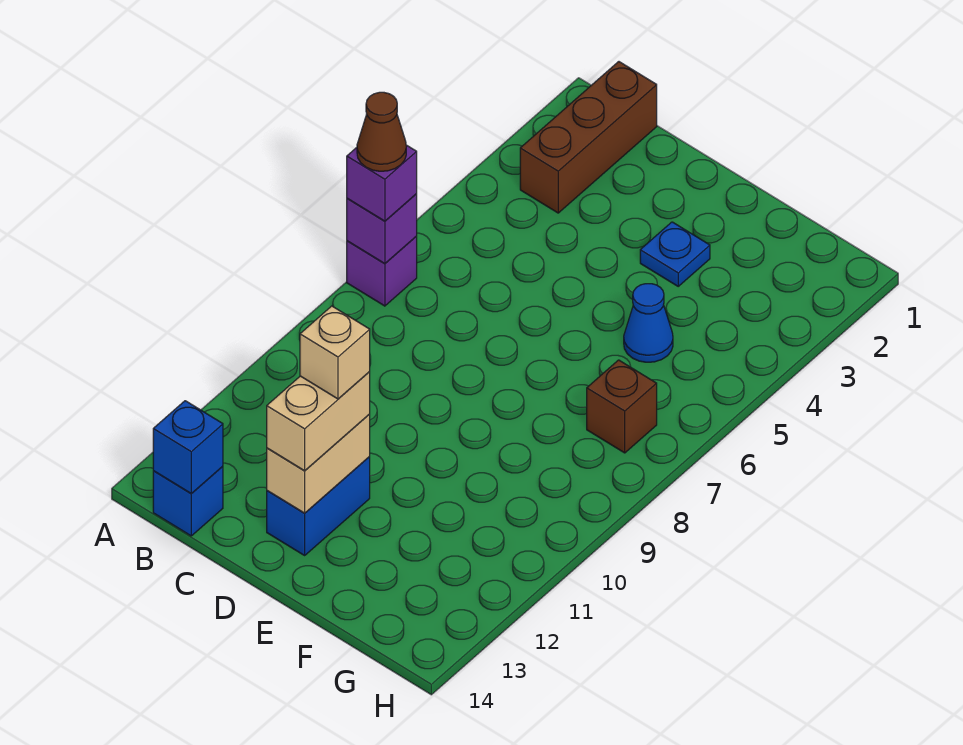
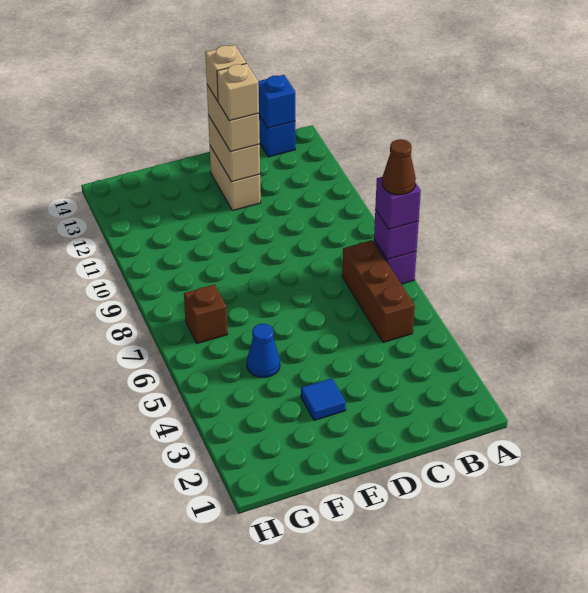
brown brick B1:B3 level 1 -> brown brick B5:B7 level 1
blue brick D12:D13 level 1 -> tan brick D12:D13 level 1
none -> tan brick D13 level 4
blue plate E3 level 1 -> blue tile E3 level 1

